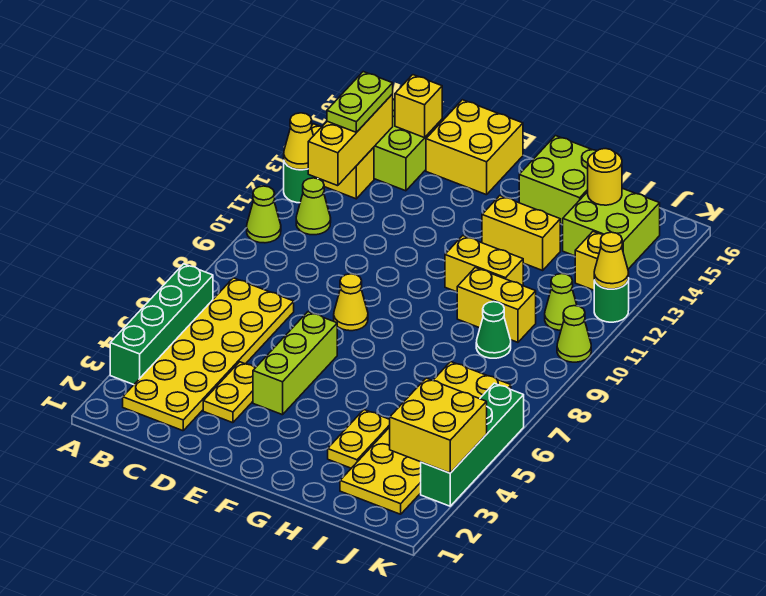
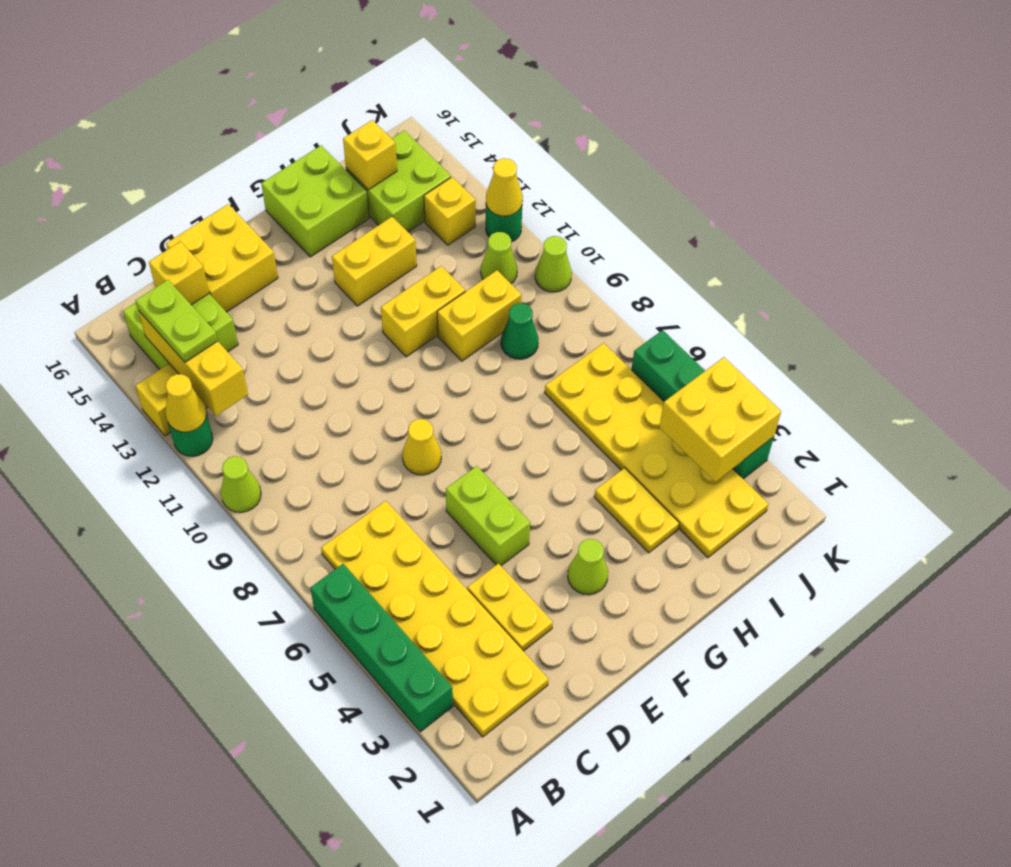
lime cone B11 level 1 -> lime cone F3 level 1
lime brick E4:E6 level 1 -> lime brick E5:E6 level 1
yellow round brick I15 level 2 -> yellow brick I15 level 2

